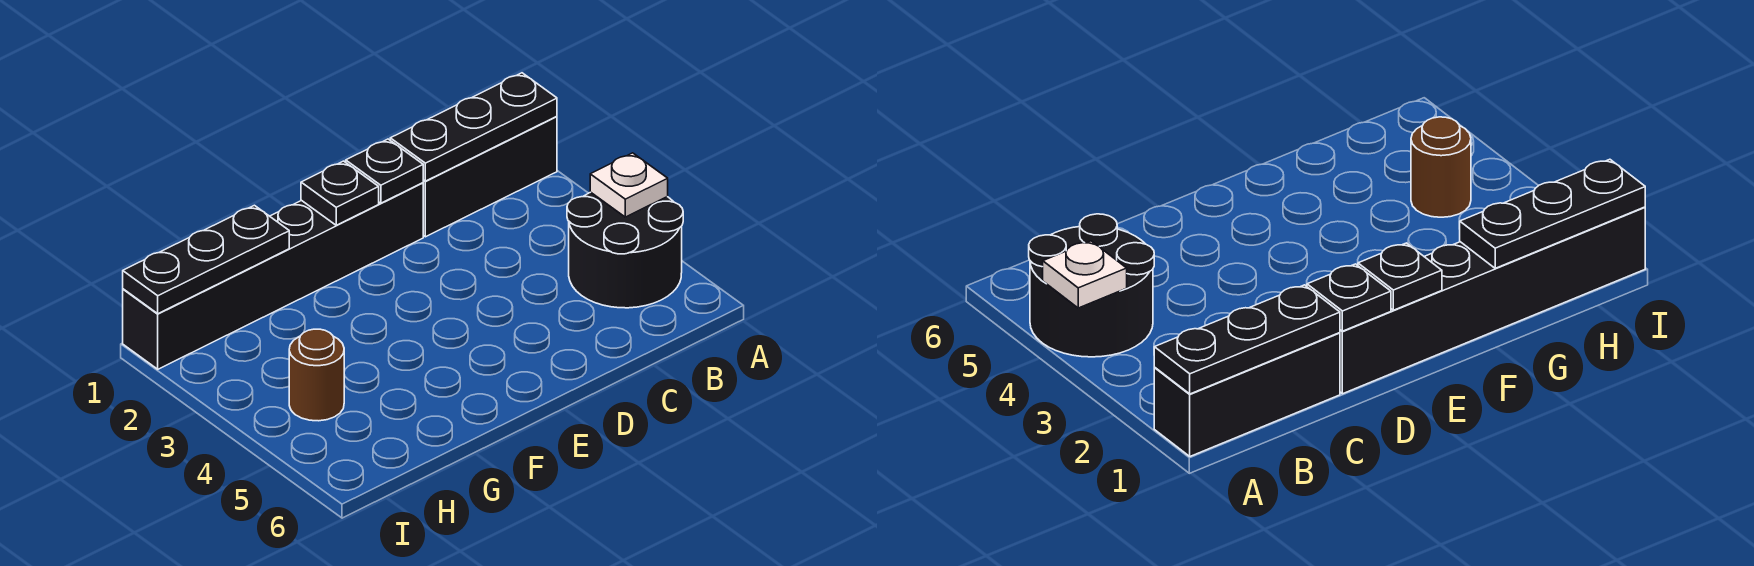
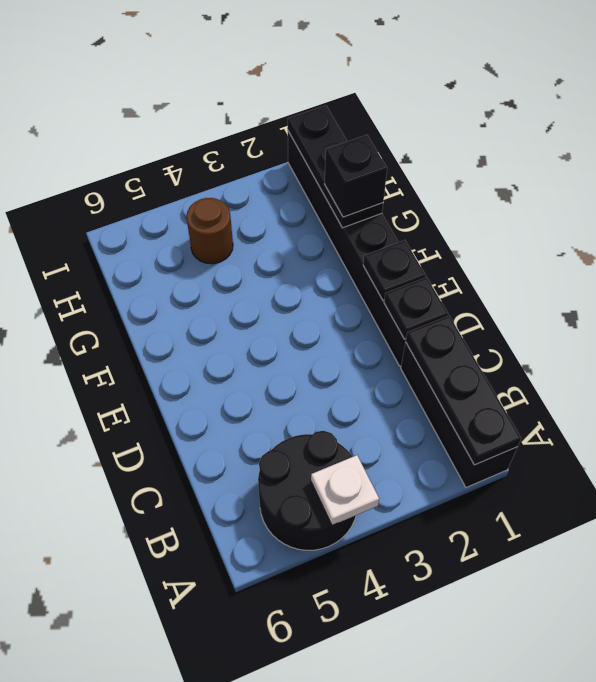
none -> black brick G1 level 3

